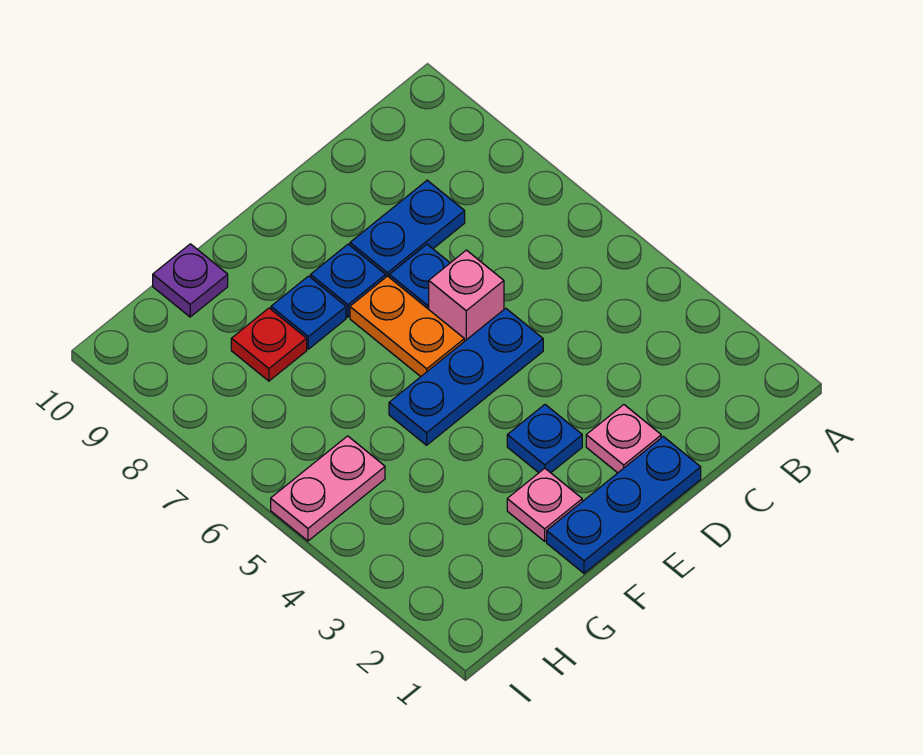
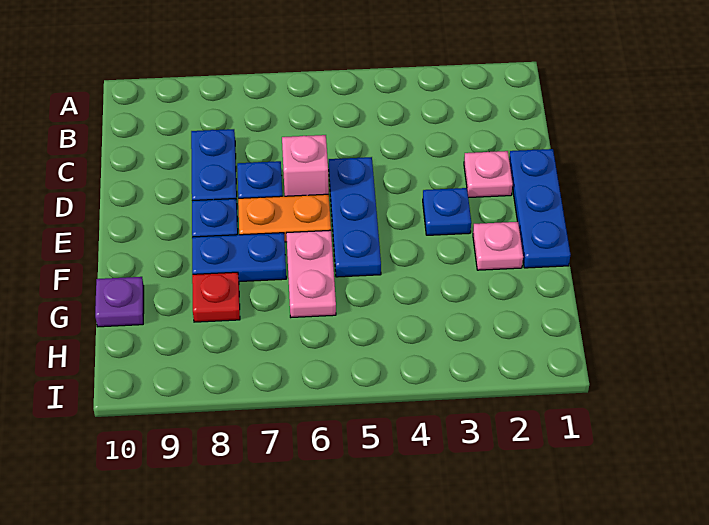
blue plate F8 level 1 -> blue plate F7:F8 level 1
pink plate H5:I5 level 1 -> pink plate F6:G6 level 1

